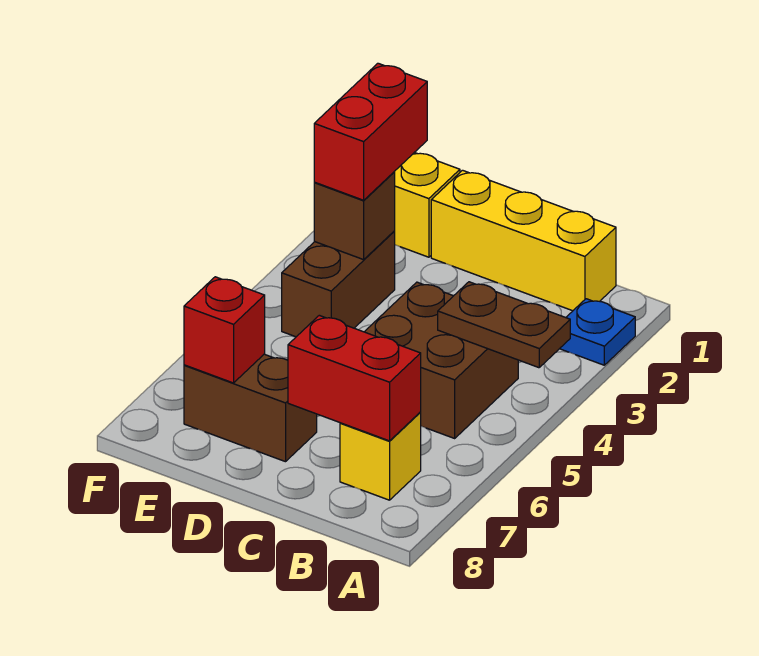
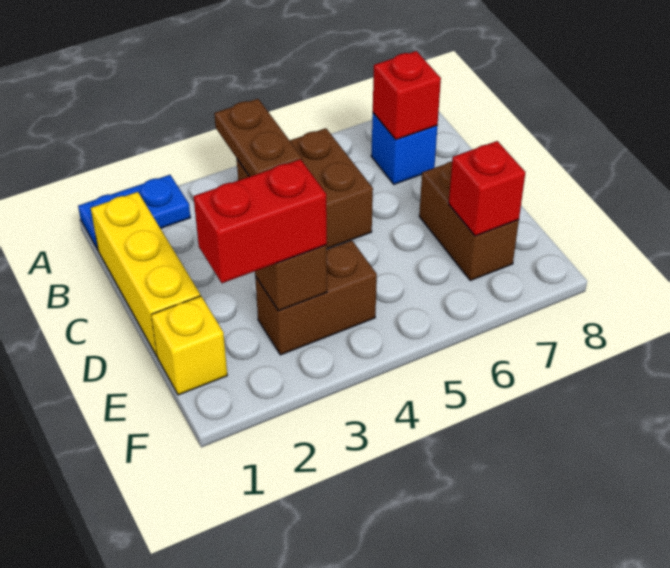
blue plate A2 level 1 -> blue plate A1:A2 level 1
yellow brick B7 level 1 -> blue brick B7 level 1
red brick B7:C7 level 2 -> red brick B7 level 2

